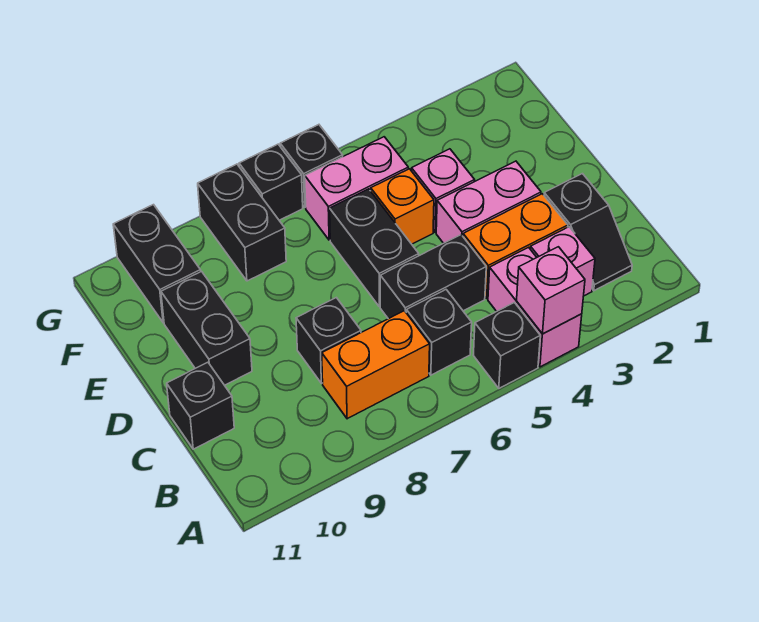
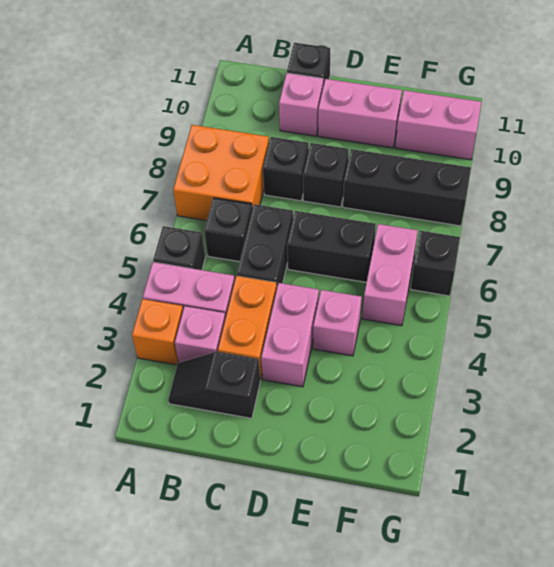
pink brick A4 level 2 -> pink brick C10 level 1
orange brick B7:B8 level 1 -> orange brick A7:B8 level 1
black brick D10:E10 level 1 -> pink brick D10:E10 level 1
orange brick E5 level 1 -> orange brick A3 level 1
black brick F8:G8 level 1 -> black brick E8:G8 level 1
black brick F10:G10 level 1 -> pink brick F10:G10 level 1
black brick G7 level 1 -> black brick D8 level 1

